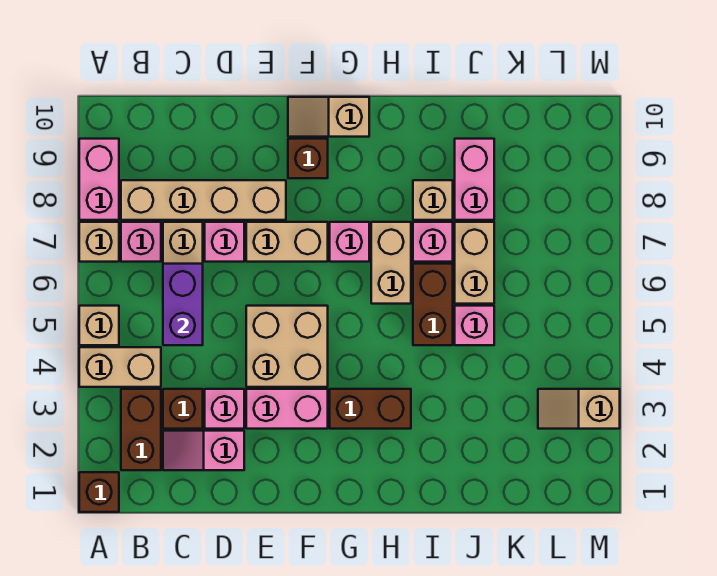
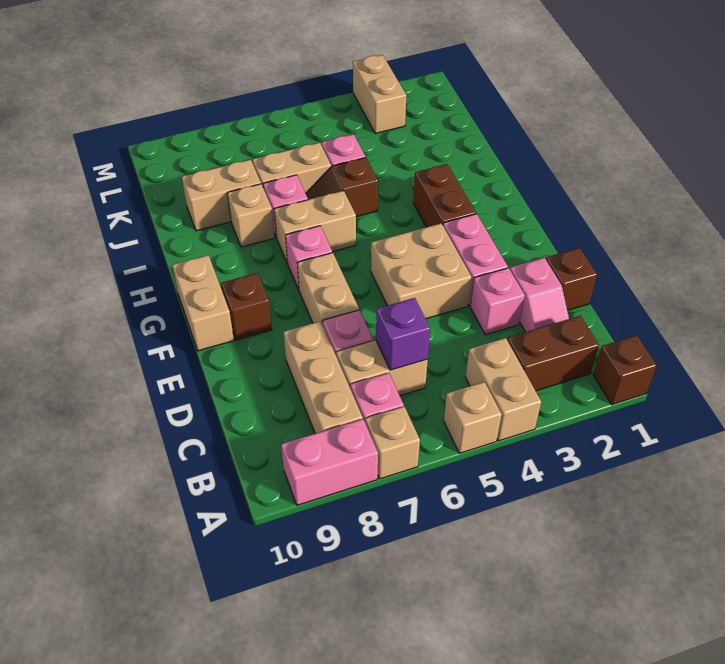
tan brick B8:E8 level 1 -> tan brick B8:D8 level 1
brown brick C3 level 1 -> brown brick D1 level 1
purple brick C5:C6 level 2 -> purple brick C6 level 2
tan slope F10:G10 level 1 top G -> tan brick F10:G10 level 1
brown brick I5:I6 level 1 -> brown slope I5:I6 level 1 top 5
pink brick J8:J9 level 1 -> tan brick J8:J9 level 1
tan slope L3:M3 level 1 top M -> tan brick L3:M3 level 1

